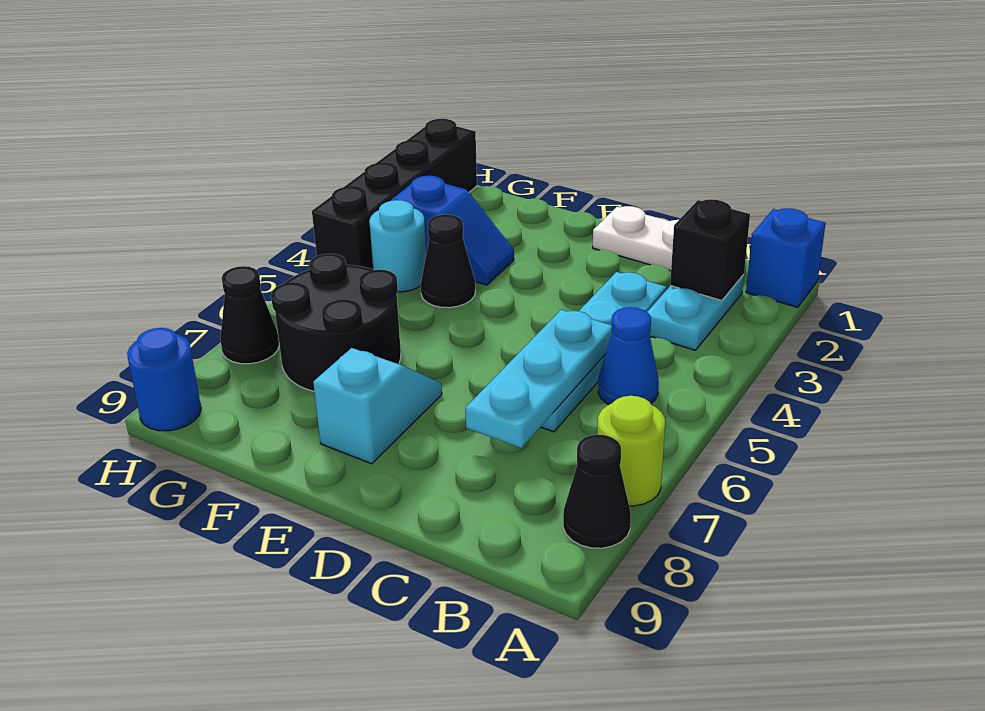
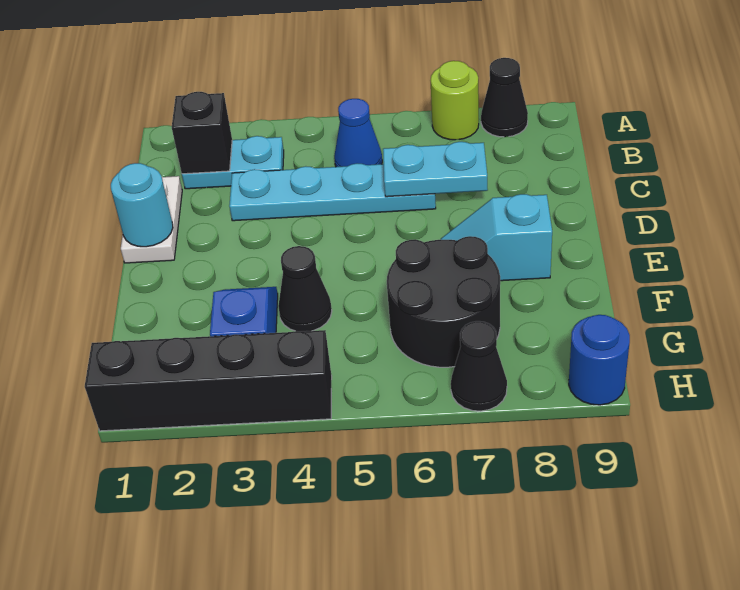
blue brick A1 level 1 -> none
cyan plate C5:C7 level 2 -> cyan plate C6:C7 level 2
cyan round brick G4 level 1 -> cyan round brick D1 level 2

